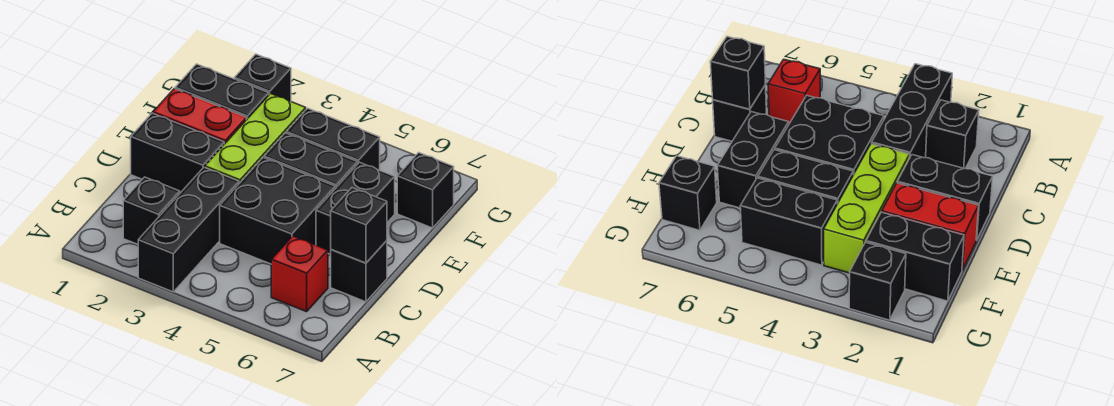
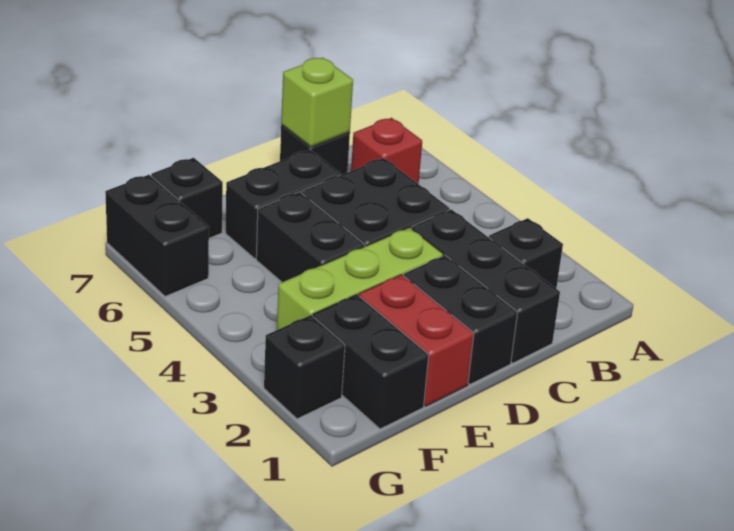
black brick A3:C3 level 1 -> black brick C1:C3 level 1
black brick C7 level 2 -> lime brick C7 level 2
black brick F4:F5 level 1 -> black brick G6:G7 level 1

